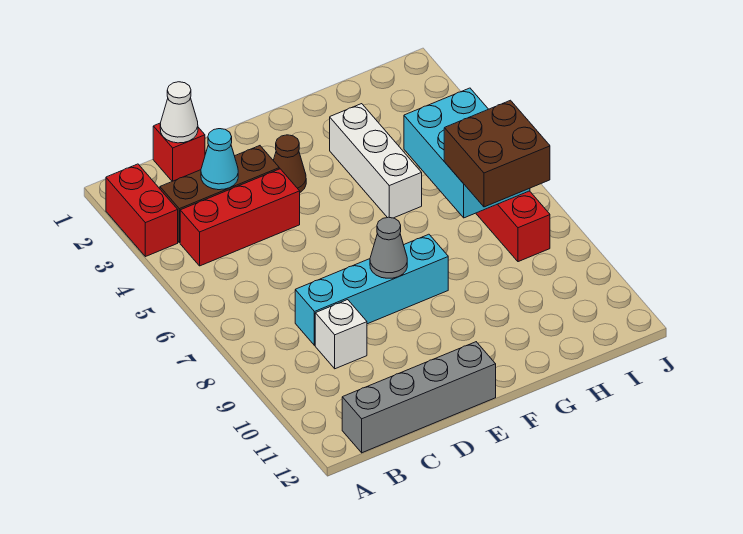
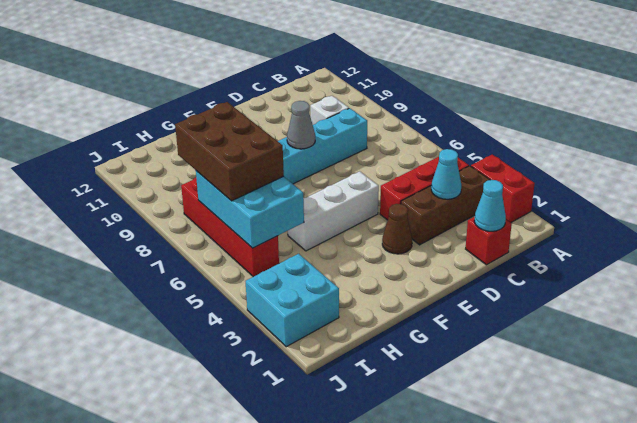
grey brick B12:E12 level 1 -> none
white cone C1 level 2 -> cyan cone C1 level 2
white brick G3:G5 level 1 -> white brick E5:G5 level 1
brown brick H7:I8 level 3 -> brown brick H6:I8 level 3
none -> cyan brick I2:J3 level 1

